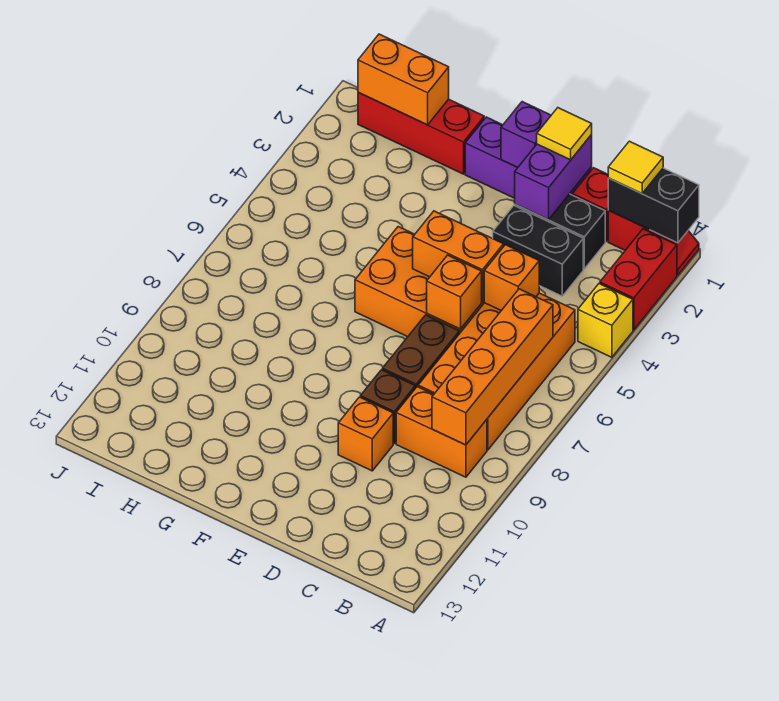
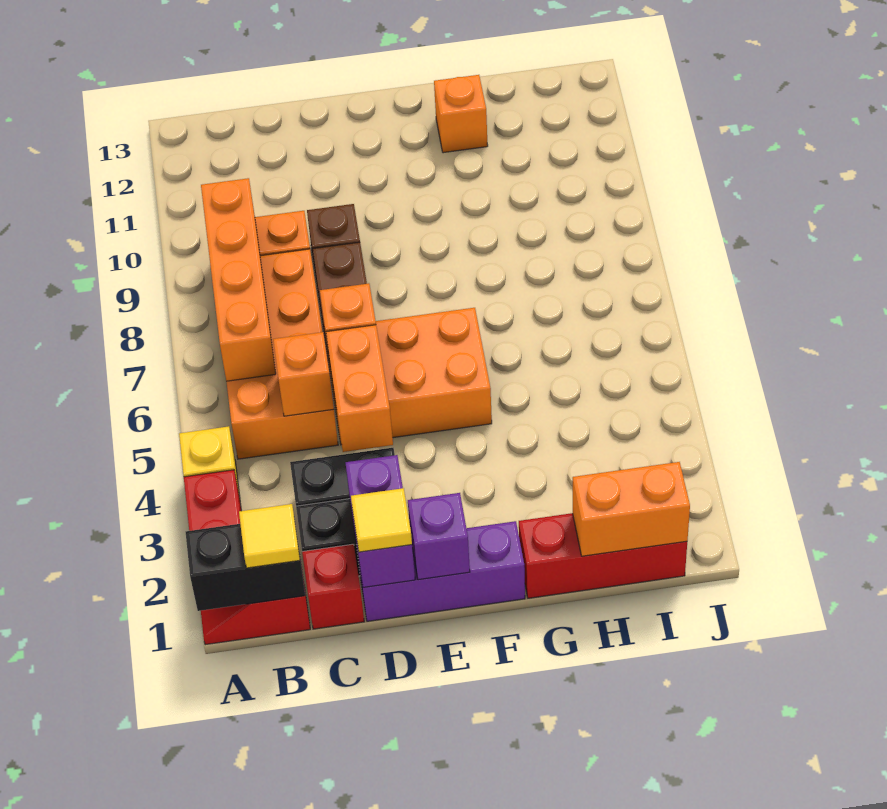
orange brick D5:E5 level 2 -> orange brick D4:D5 level 2
orange brick D10 level 1 -> orange brick G12 level 1

